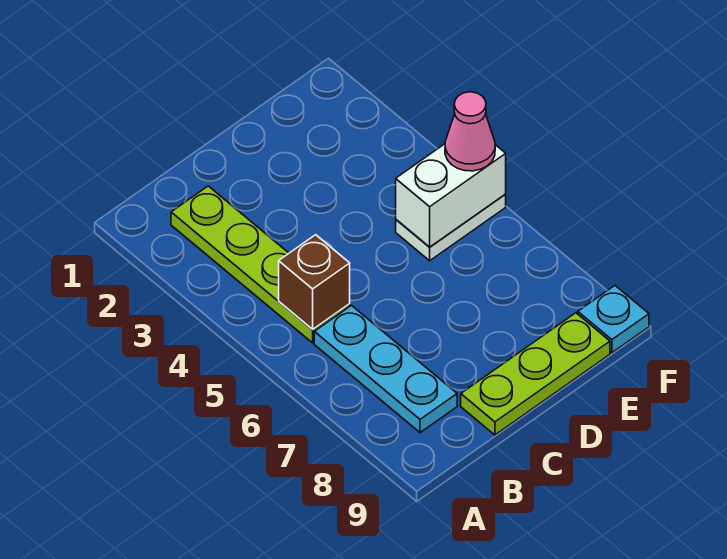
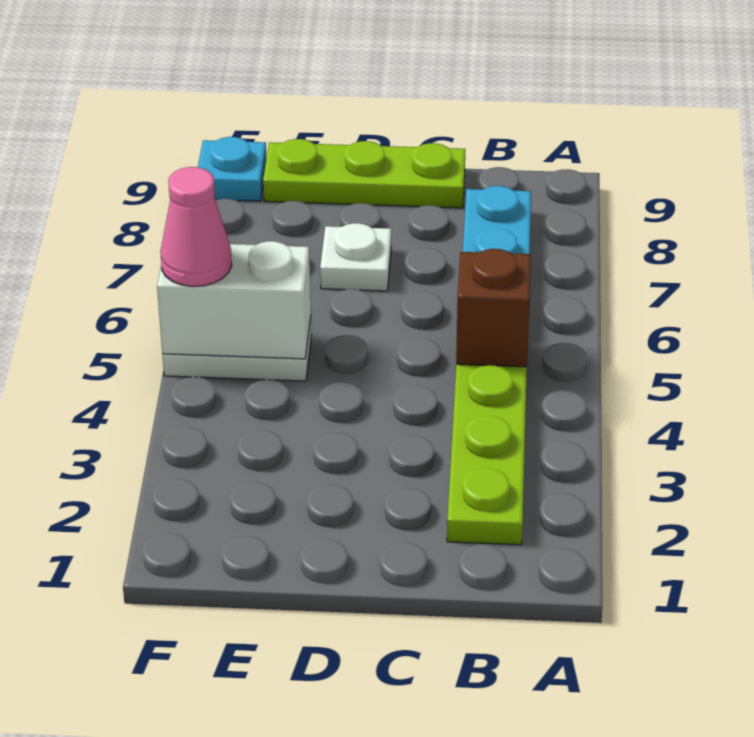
none -> white plate D7 level 1

